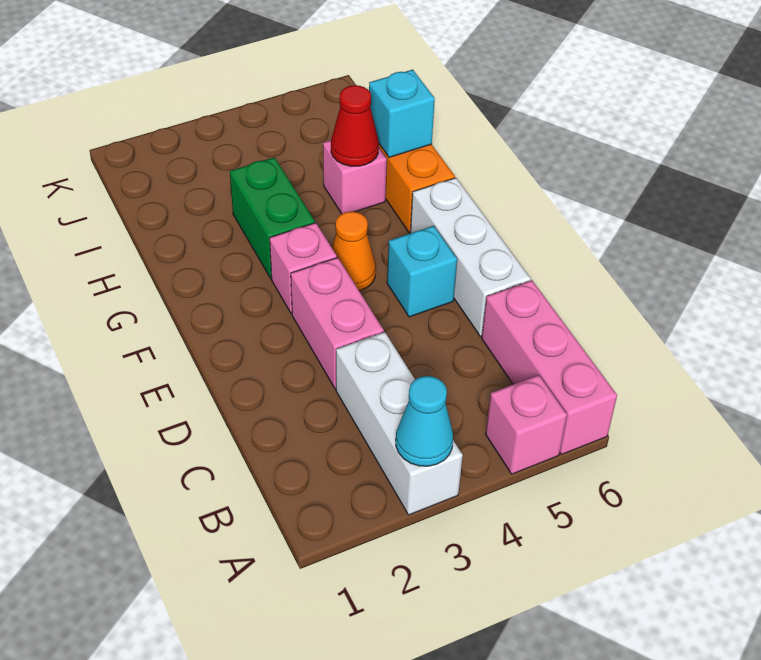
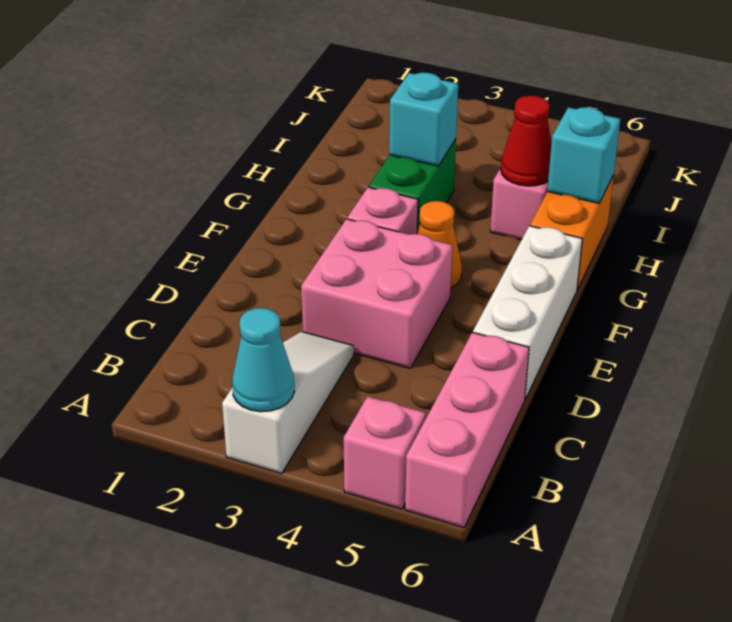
white brick A3:C3 level 1 -> white slope A3:C3 level 1 top A
pink brick D3:E3 level 1 -> pink brick D3:E4 level 1
cyan brick E5 level 1 -> cyan brick H3 level 2

